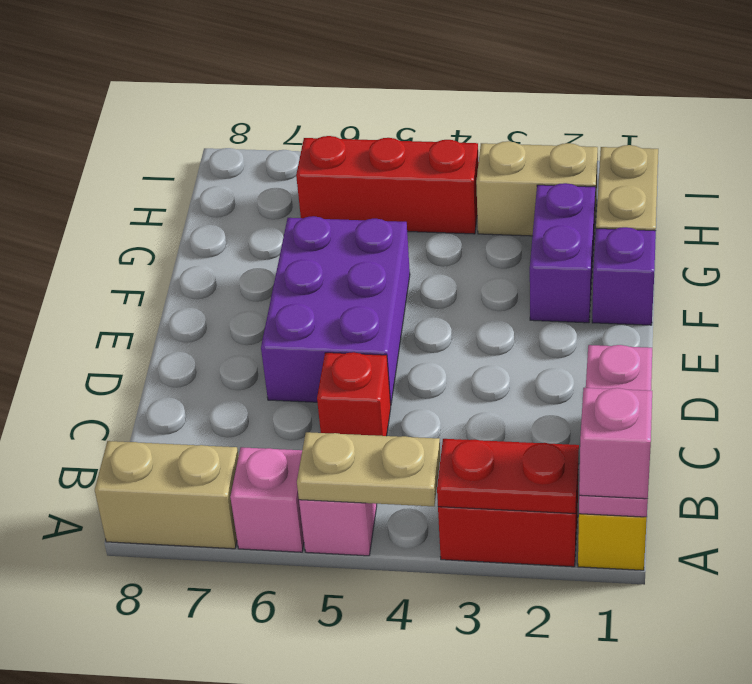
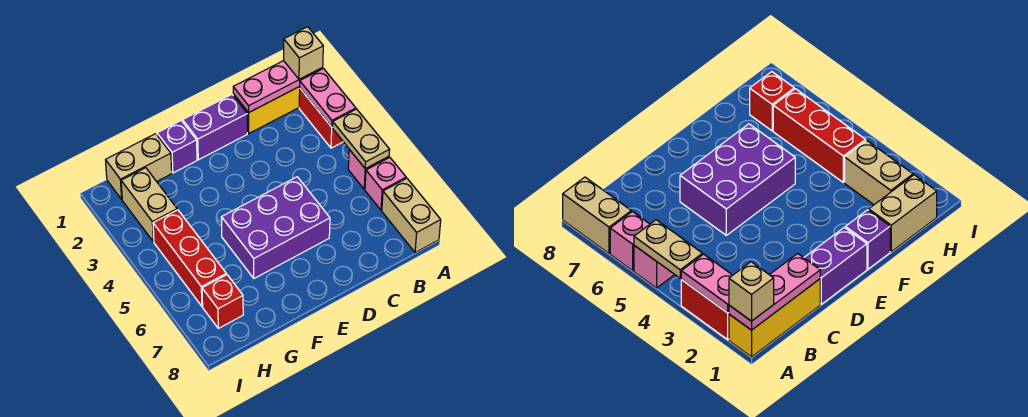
pink brick A1 level 3 -> tan brick A1 level 3
red plate A2:A3 level 2 -> pink plate A2:A3 level 2
red brick C5 level 1 -> red brick H7 level 1
purple brick F2:G2 level 1 -> purple brick D1:E1 level 1

